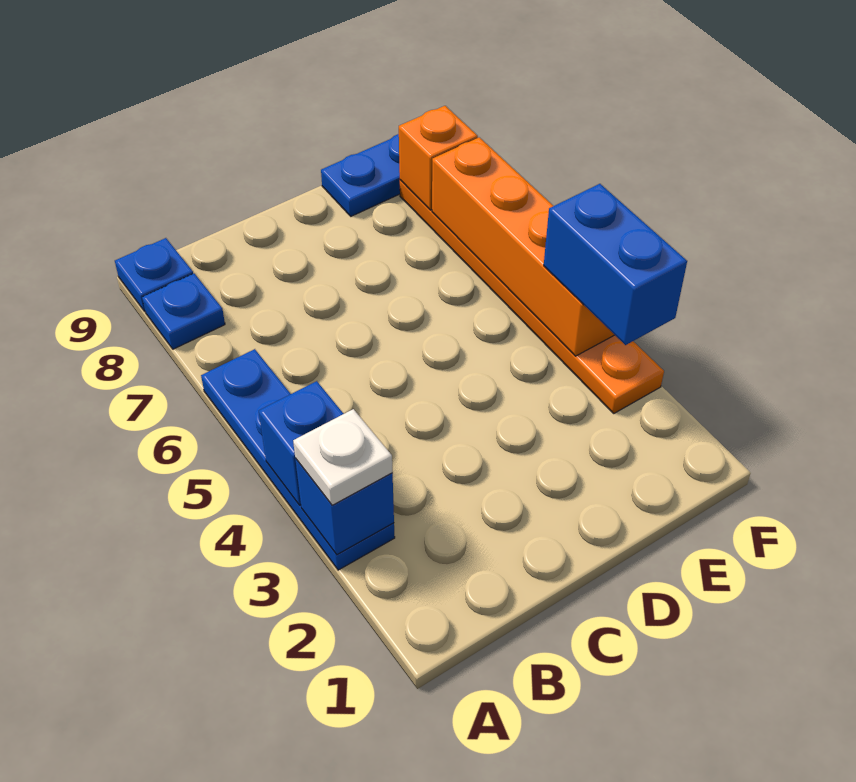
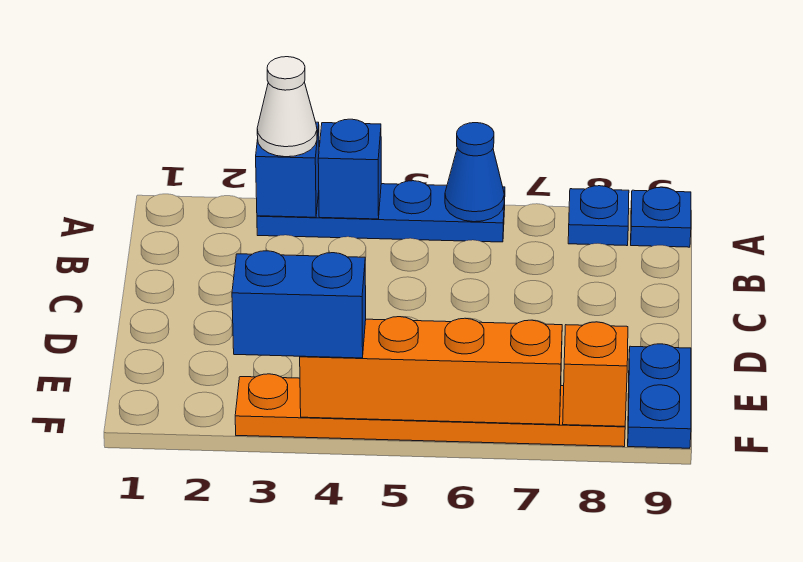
white plate A3 level 3 -> white cone A3 level 3
none -> blue cone A6 level 2

